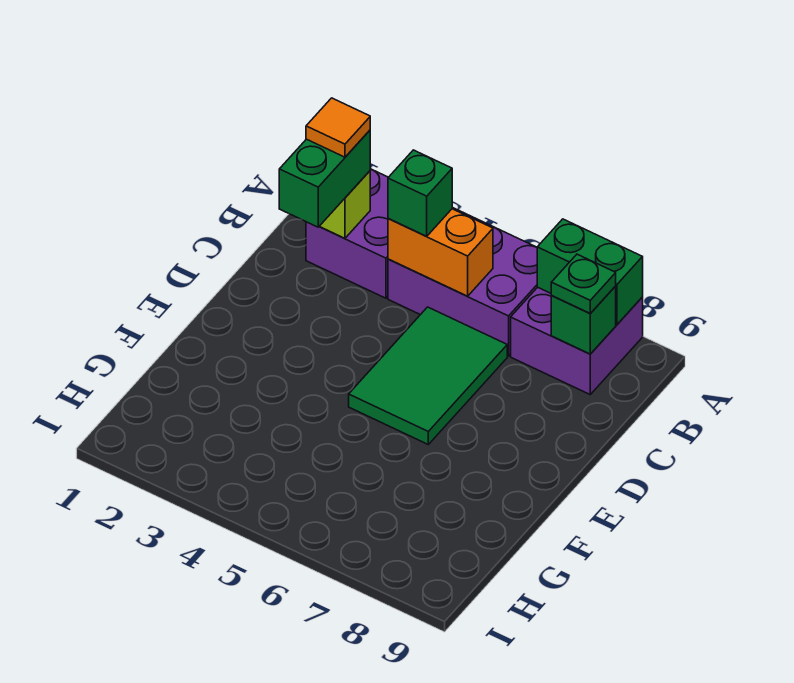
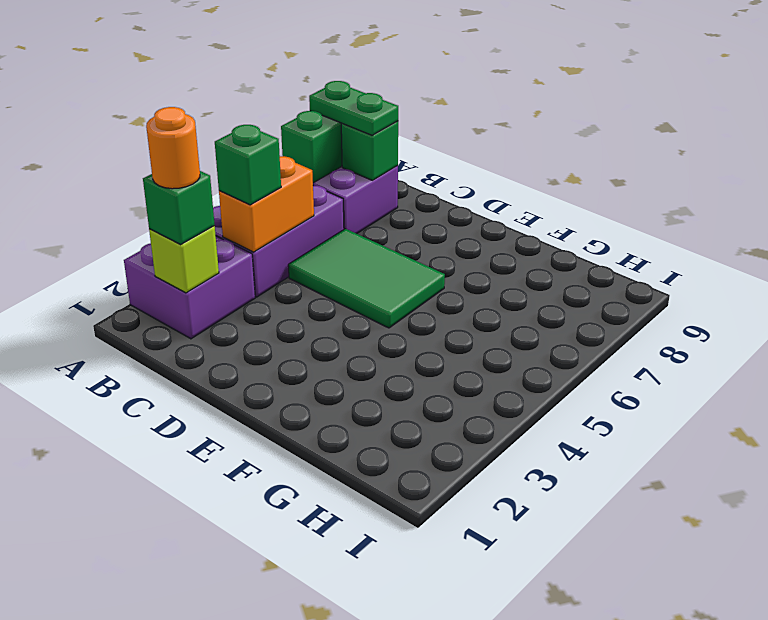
green brick B2:C2 level 3 -> green brick B2 level 3
orange tile B2 level 4 -> orange round brick B2 level 4
green plate B8 level 3 -> green plate A8:B8 level 3

